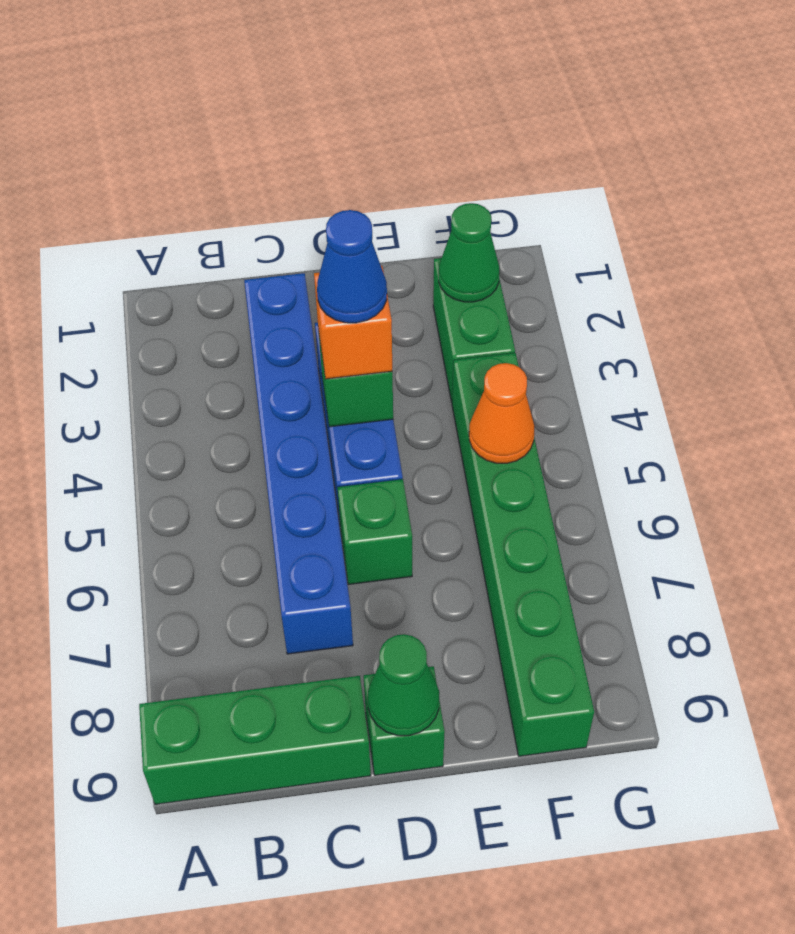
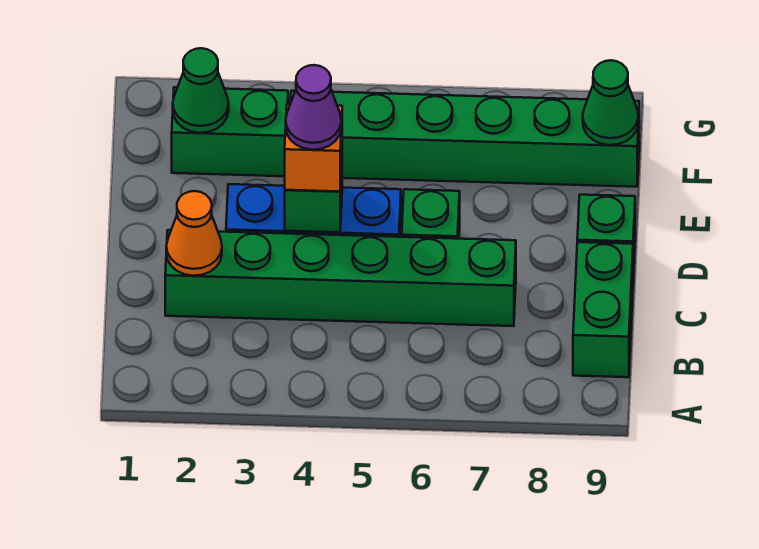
green brick A9:C9 level 1 -> green brick B9:C9 level 1
blue brick C2:C7 level 1 -> green brick C2:C7 level 1
blue cone D4 level 4 -> purple cone D4 level 4
green cone D9 level 2 -> green cone F9 level 2
orange cone F5 level 2 -> orange cone C2 level 2

